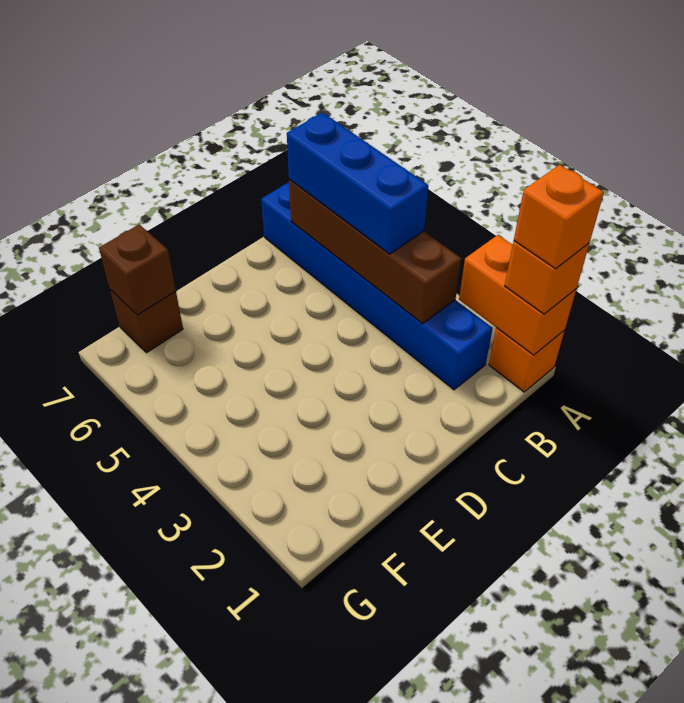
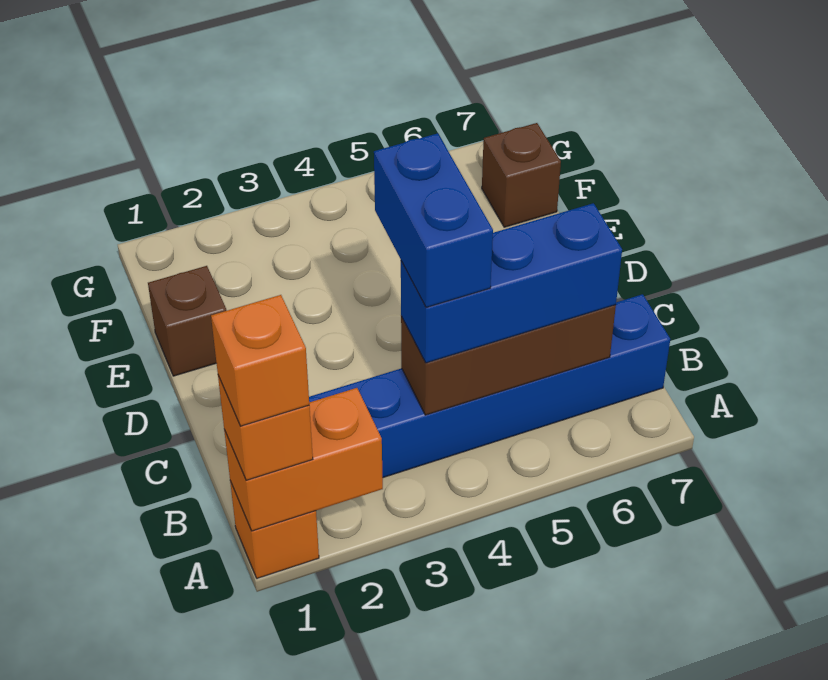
brown brick B3:B6 level 2 -> brown brick B4:B6 level 2
none -> blue brick B4:C4 level 4
brown brick F7 level 2 -> brown brick E1 level 1

